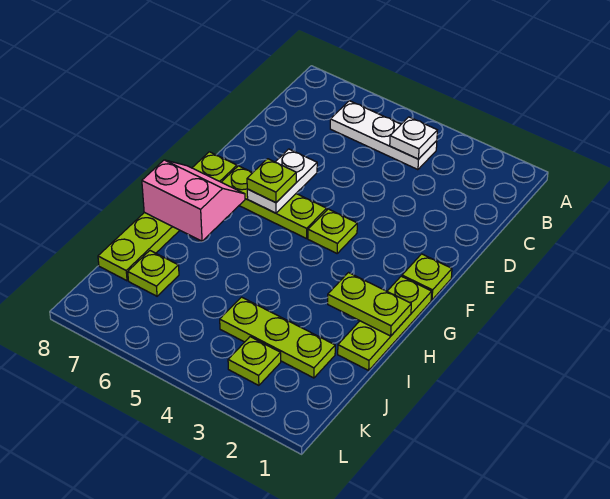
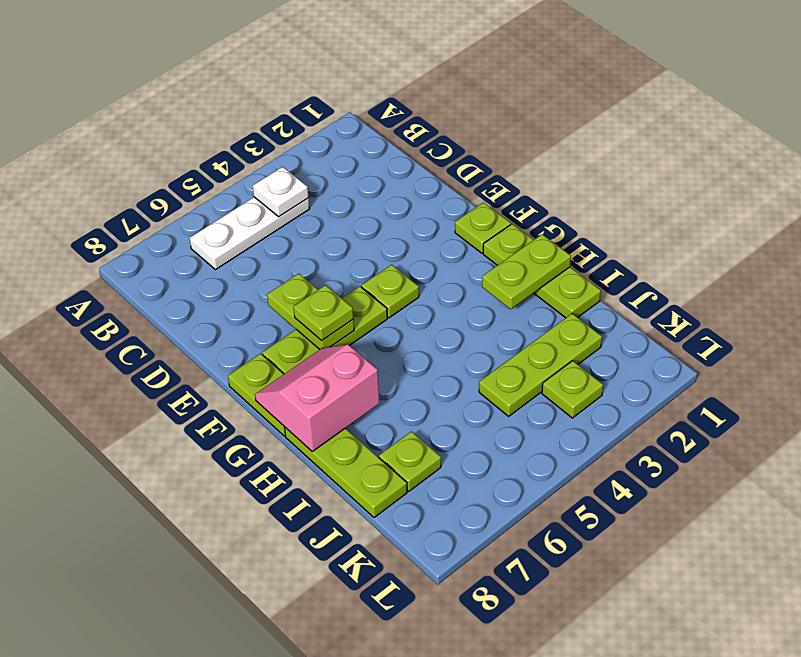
white plate E6:F6 level 2 -> lime plate E6:F6 level 2

